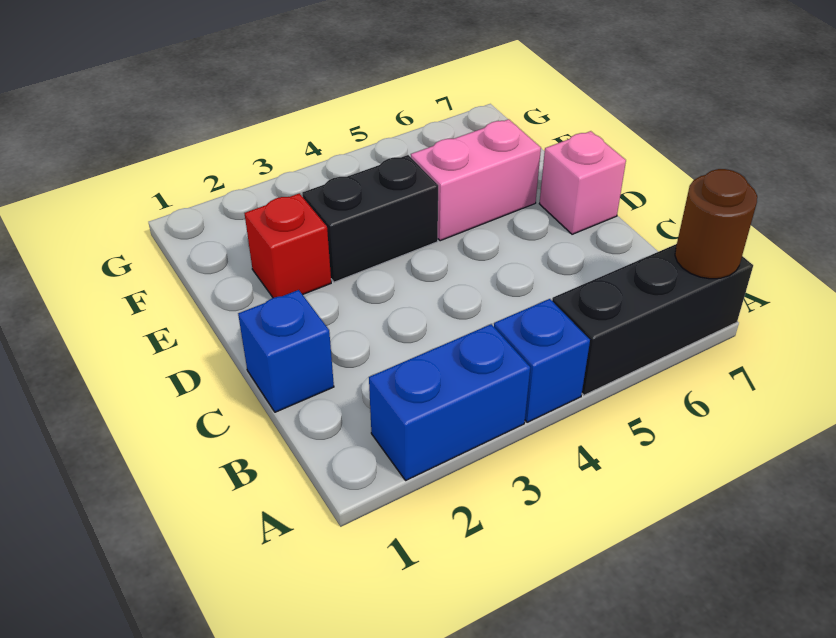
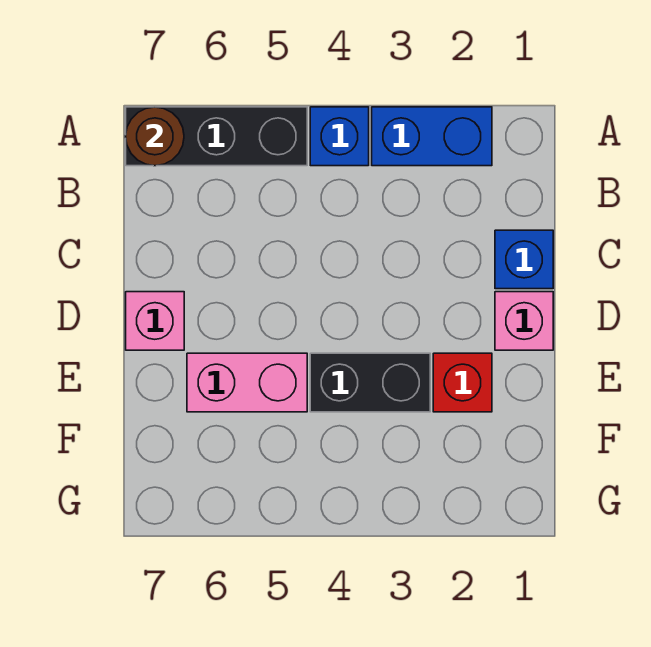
none -> pink brick D1 level 1

